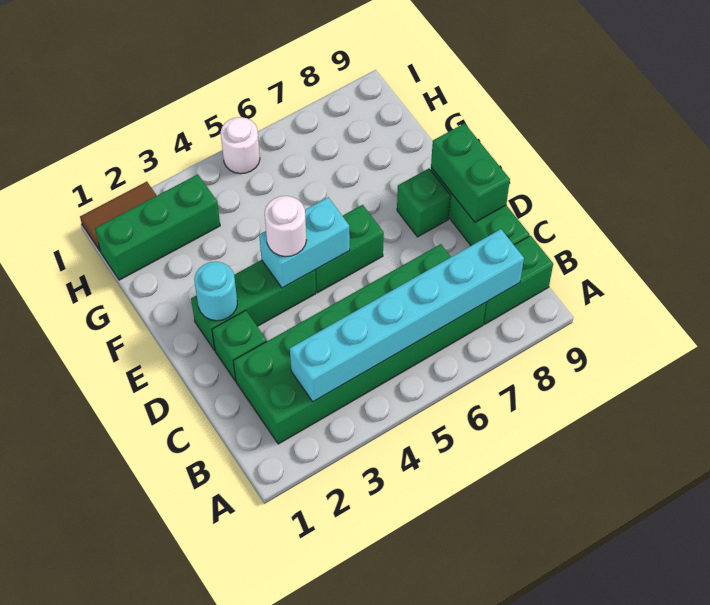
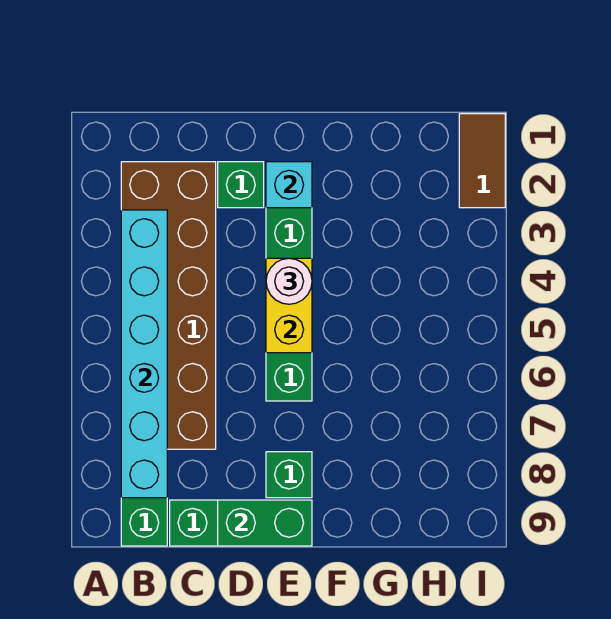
green brick B2:C7 level 1 -> brown brick B2:C7 level 1
cyan round brick E2 level 2 -> cyan brick E2 level 2
cyan brick E4:E5 level 2 -> yellow brick E4:E5 level 2
green brick H1:H3 level 1 -> none
white round brick I5 level 1 -> none

